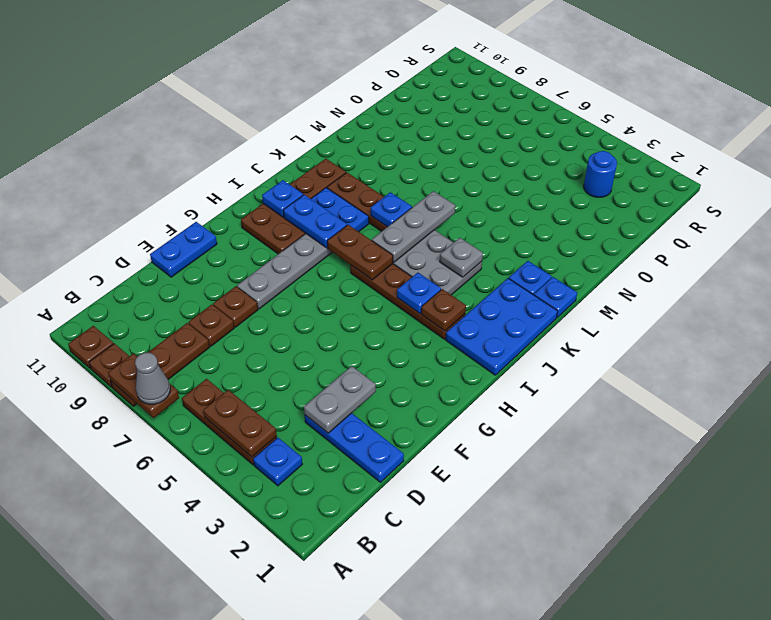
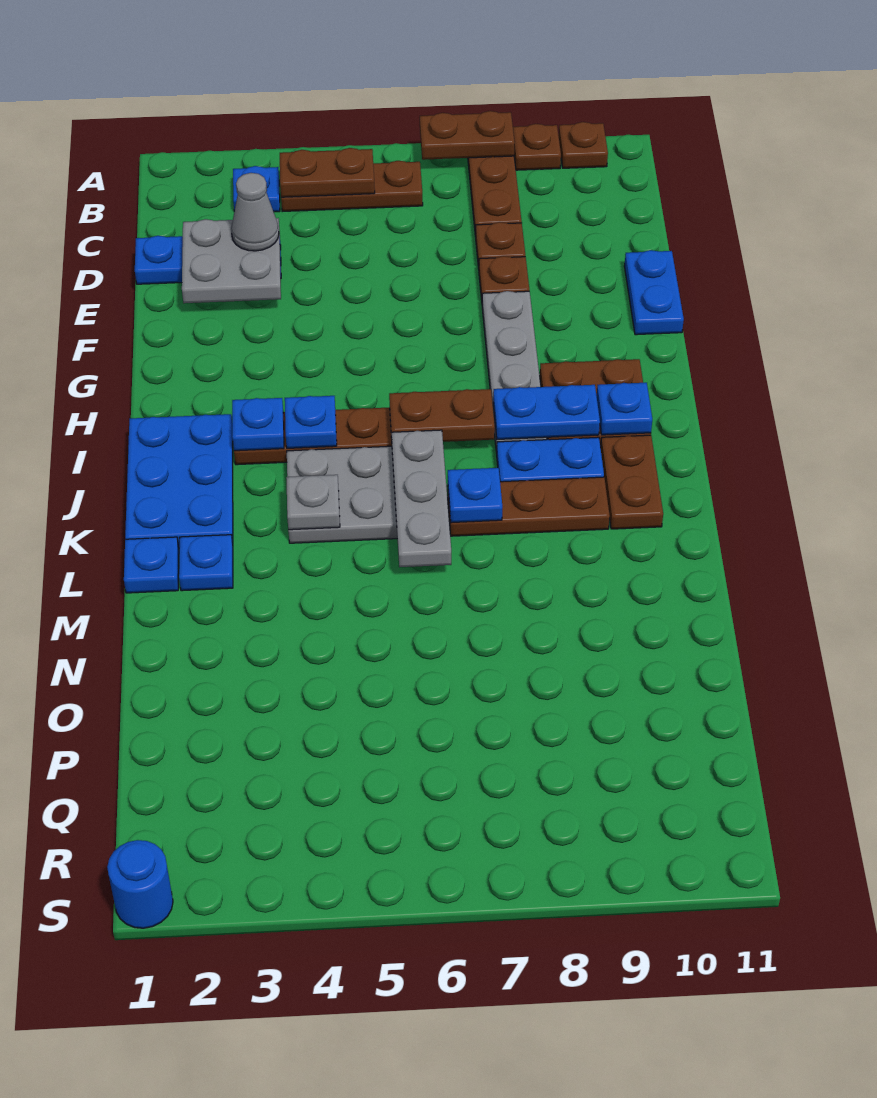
grey cone A7 level 3 -> grey cone D3 level 3
grey plate D3:E3 level 2 -> grey plate D2:E3 level 2
brown plate I3 level 2 -> blue plate I3 level 2
blue round brick Q3 level 1 -> blue round brick S1 level 1

